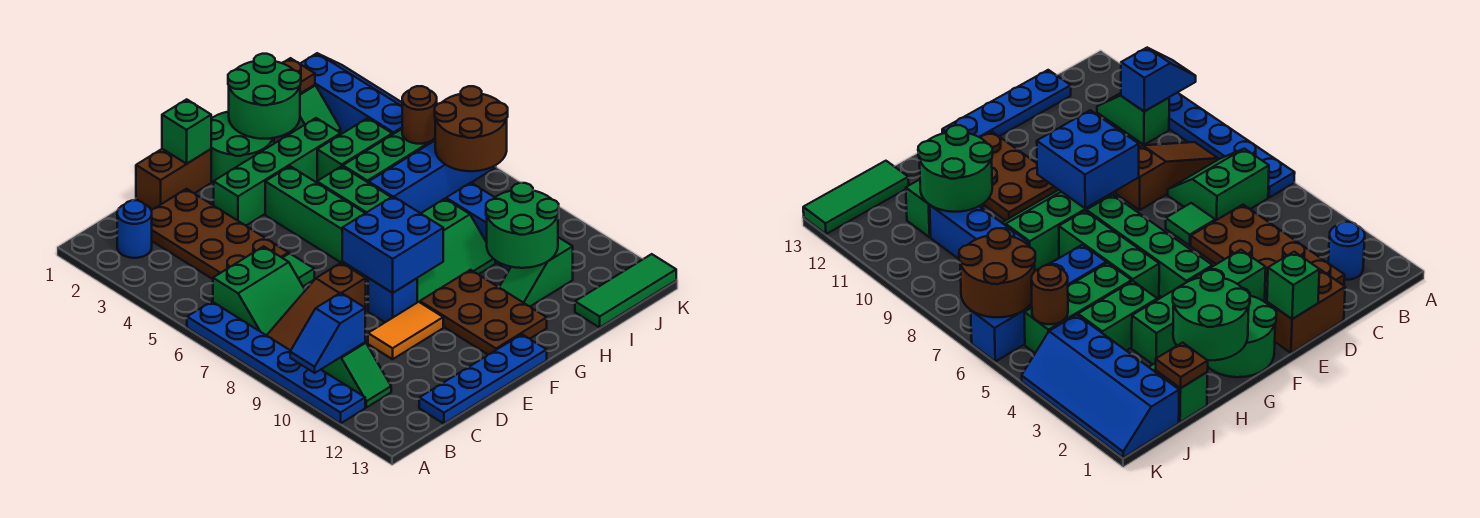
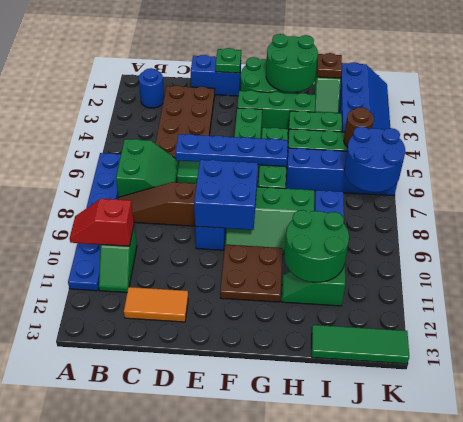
blue slope A10:B10 level 2 top B -> red slope A10:B10 level 2 top B
green slope B6:C7 level 1 top 6 -> green slope B6:C7 level 1 top B
blue plate C13:F13 level 1 -> blue plate D6:G6 level 2
brown brick D1:E1 level 1 -> blue brick D1:E1 level 1
orange tile D10:E10 level 1 -> orange tile C12:D12 level 1
green brick E1 level 2 -> green plate E1 level 2
green brick E3:H3 level 1 -> green brick F3:H3 level 1
brown plate F10:G12 level 1 -> brown plate F10:G11 level 1
brown round brick J6:K7 level 2 -> blue round brick J6:K7 level 2

